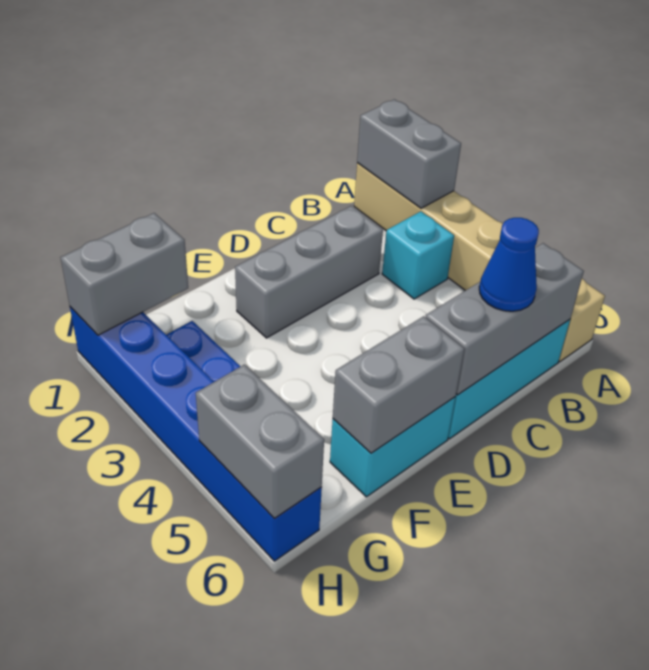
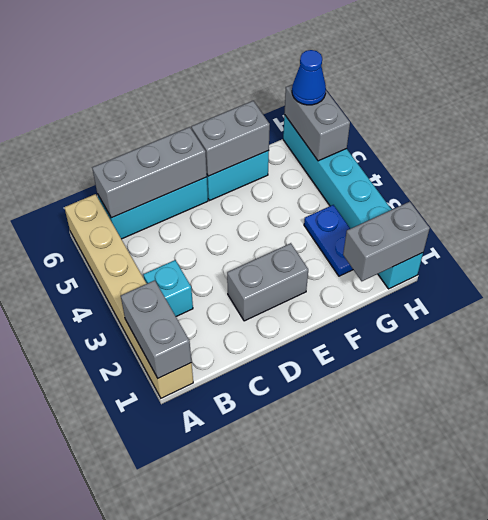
grey brick C2:E2 level 1 -> grey brick D2:E2 level 1
blue cone C6 level 3 -> blue cone H6 level 3
blue brick H1:H6 level 1 -> cyan brick H1:H6 level 1

